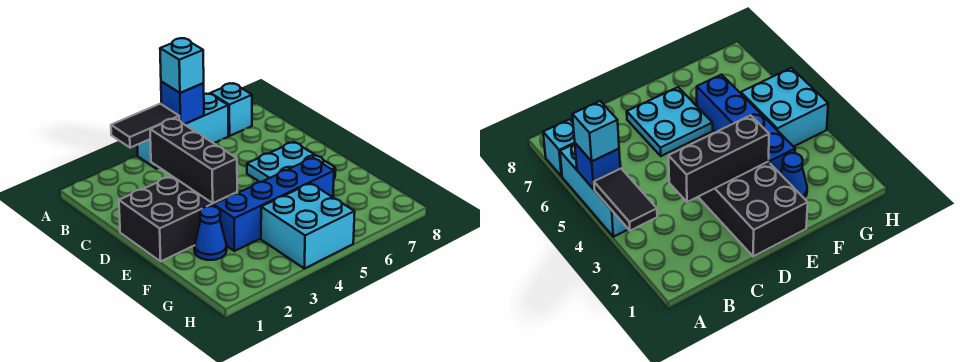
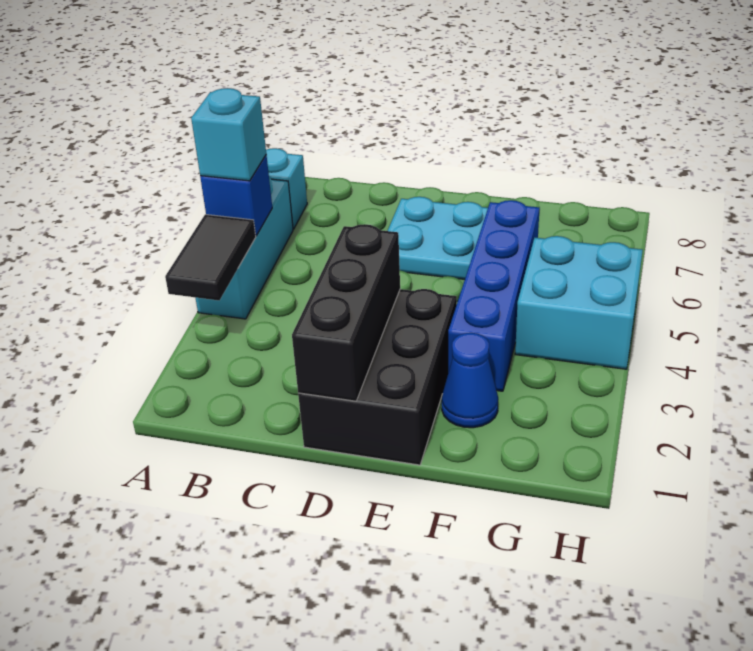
black brick C3:E3 level 2 -> black brick D1:D3 level 2

